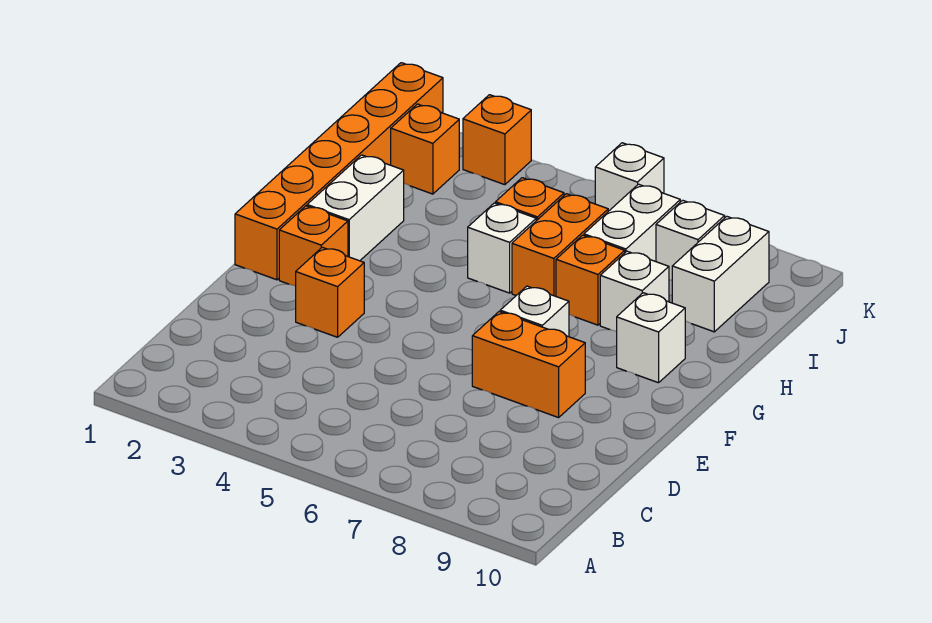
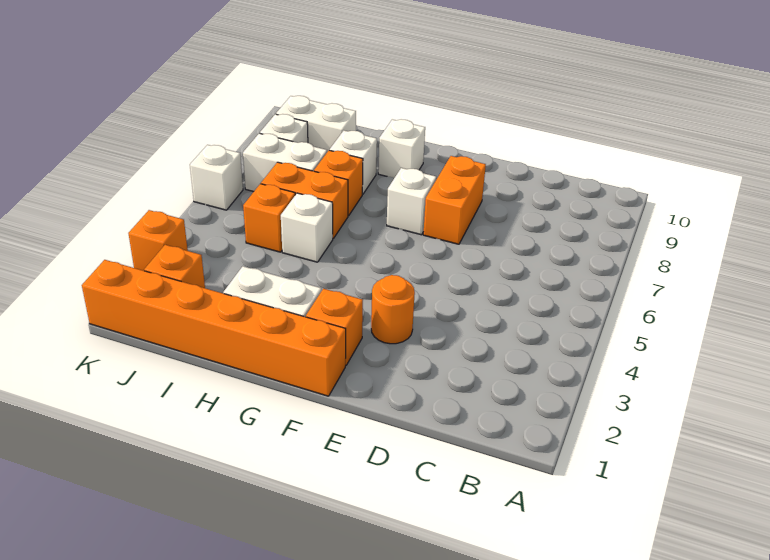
orange brick E3 level 1 -> orange round brick E3 level 1

